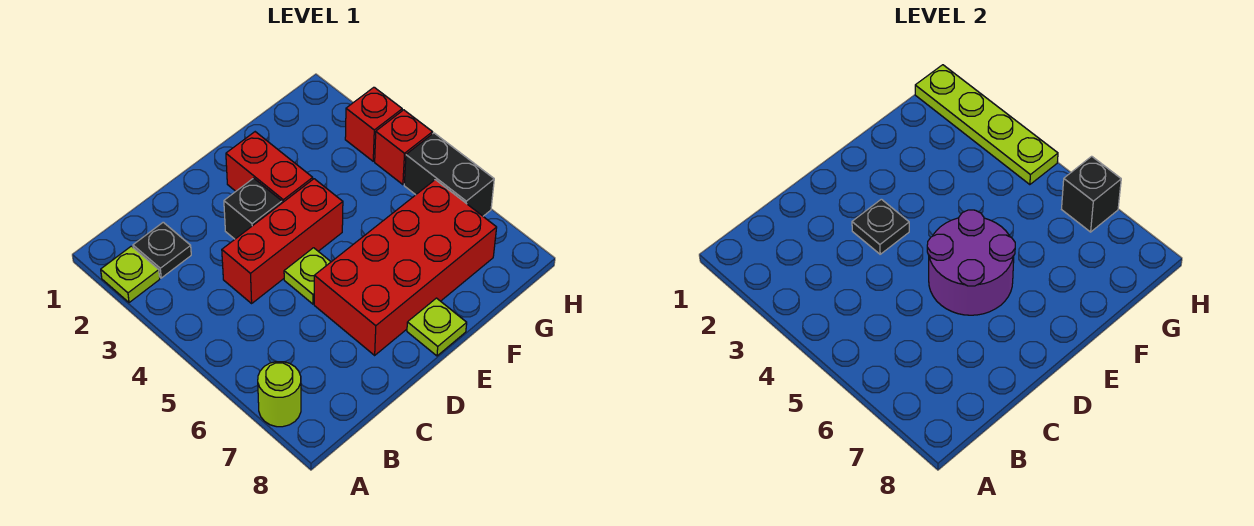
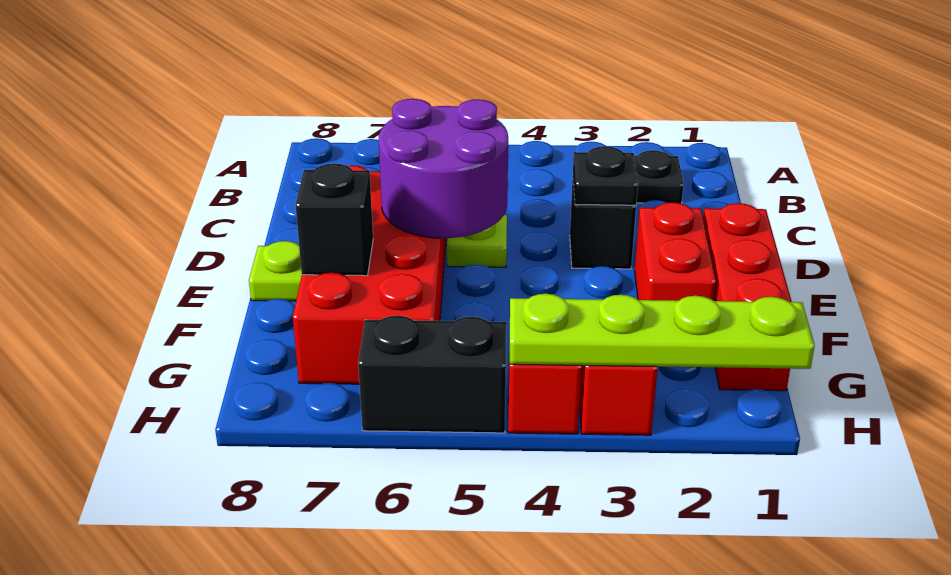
lime plate A2 level 1 -> none
lime round brick A7 level 1 -> none
red brick C4:E4 level 1 -> red brick E1:G1 level 1
red brick E2:E3 level 1 -> red brick E2:F2 level 1
black brick H6 level 2 -> black brick F7 level 2

